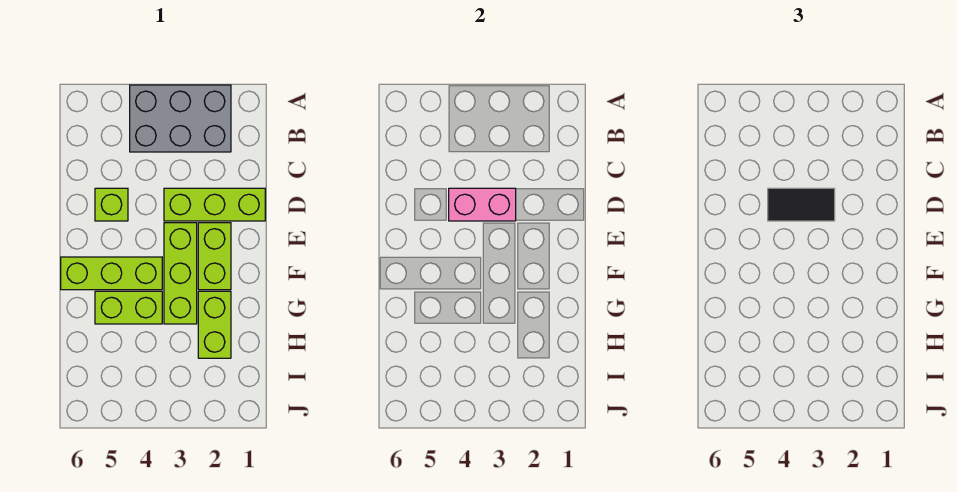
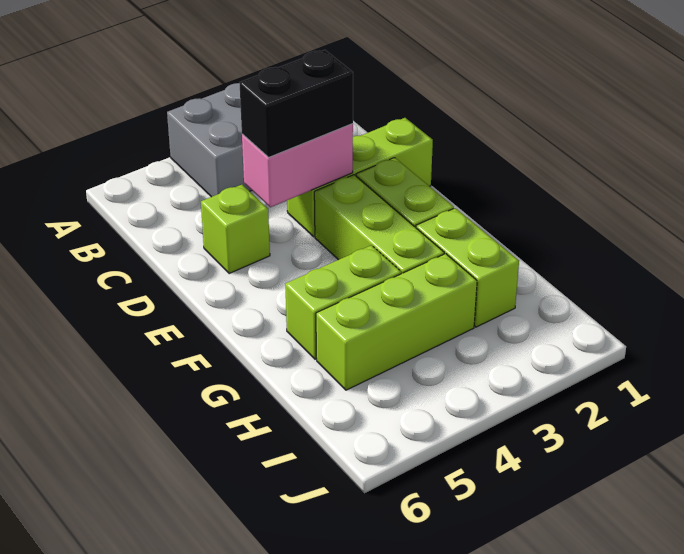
black tile D3:D4 level 3 -> black brick D3:D4 level 3
lime brick F4:F6 level 1 -> lime brick H3:H5 level 1

